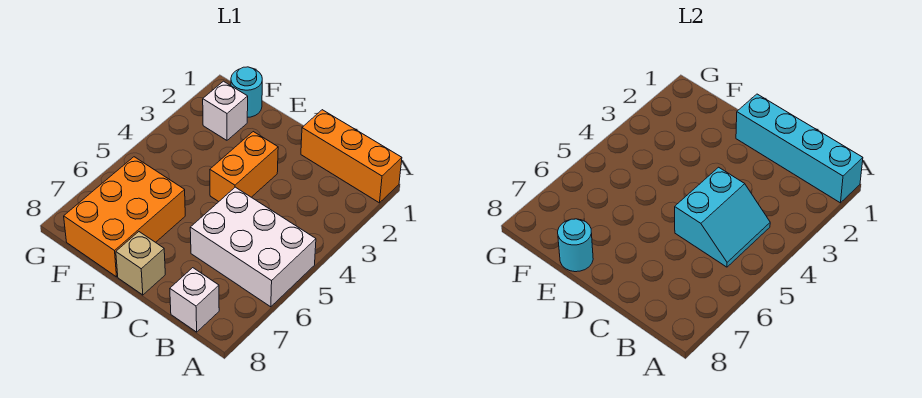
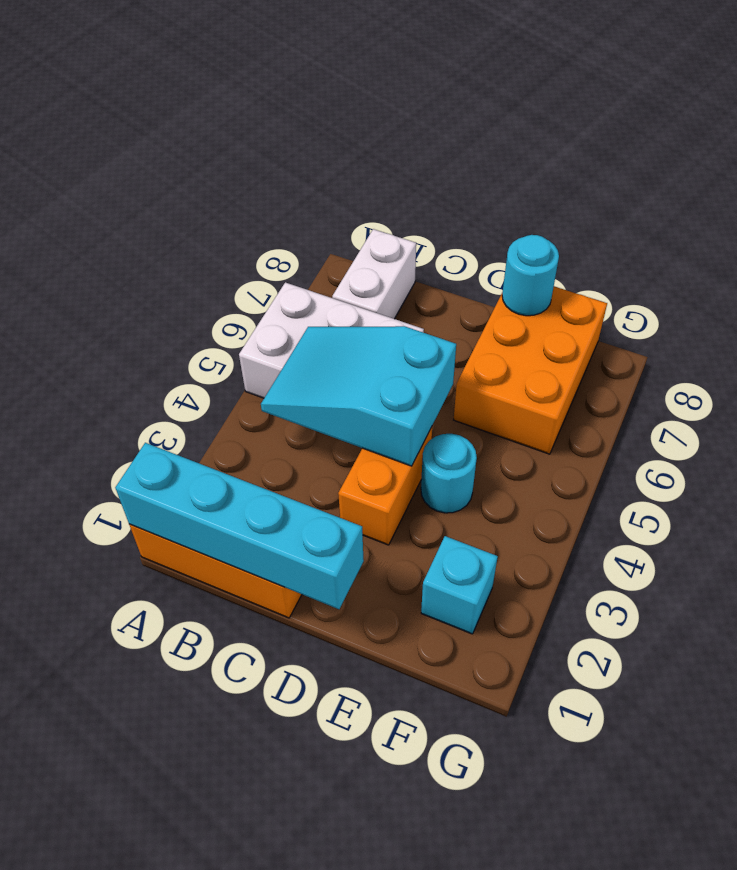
cyan slope B4:C5 level 2 top C -> cyan slope B4:D5 level 2 top D
white brick B8 level 1 -> white brick B7:B8 level 1
tan brick D8 level 1 -> none
cyan round brick F1 level 1 -> cyan round brick E4 level 1
white brick F2 level 1 -> cyan brick F2 level 1

